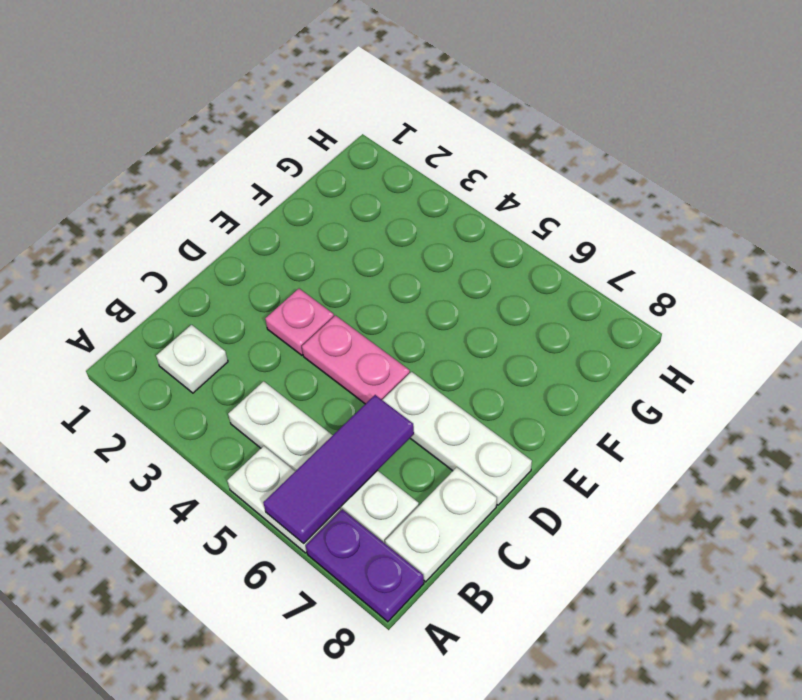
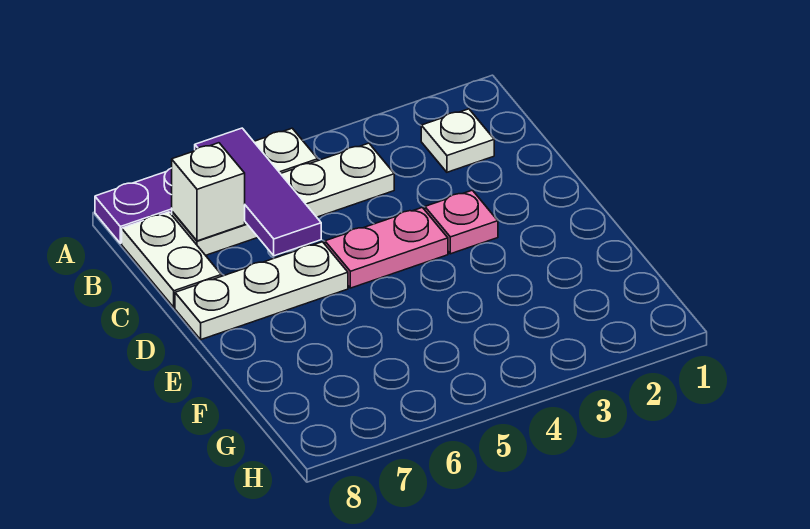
none -> white brick B7 level 2

